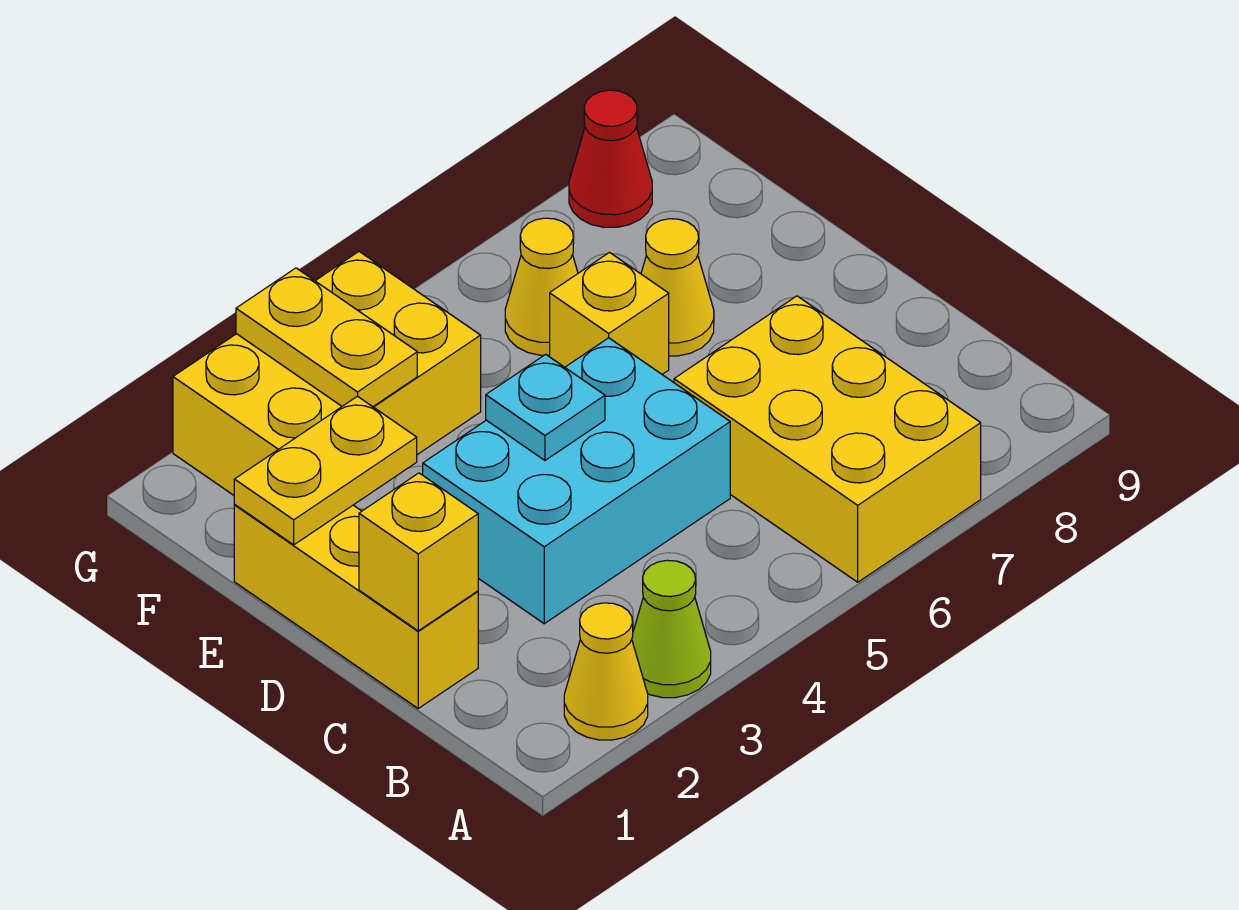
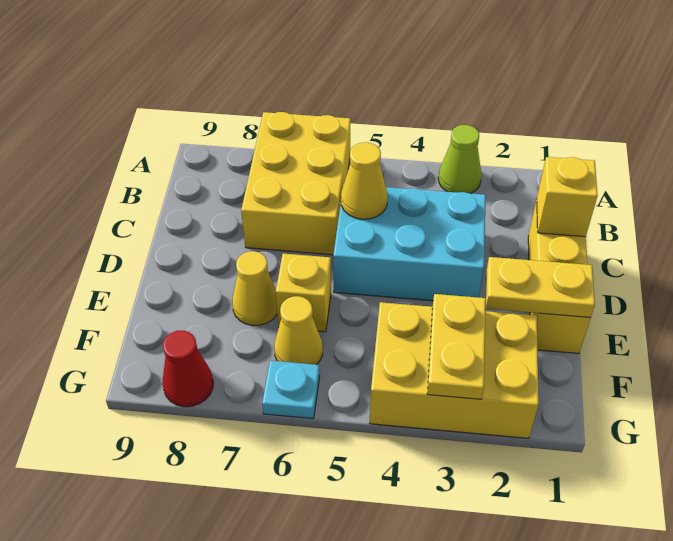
yellow cone A2 level 1 -> yellow cone C5 level 2
cyan plate D4 level 2 -> cyan plate G6 level 1

